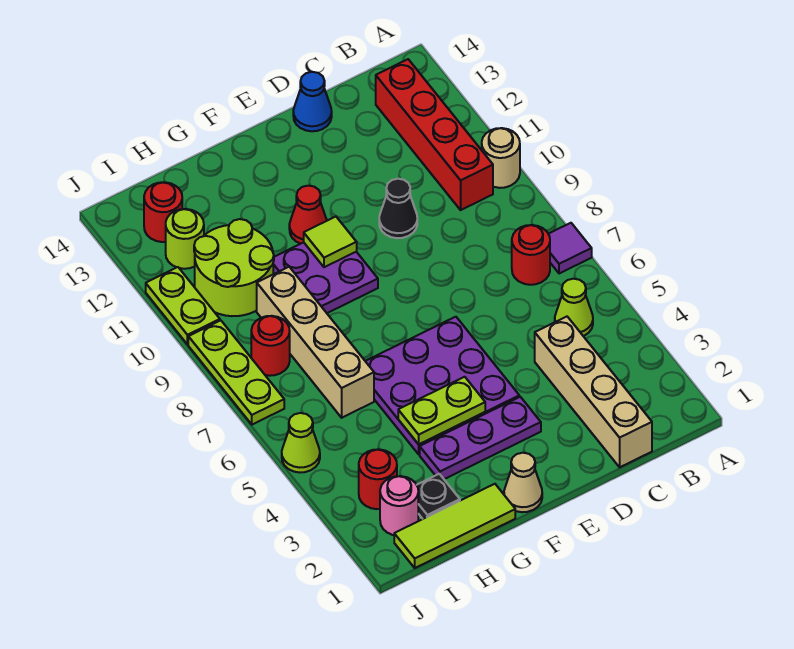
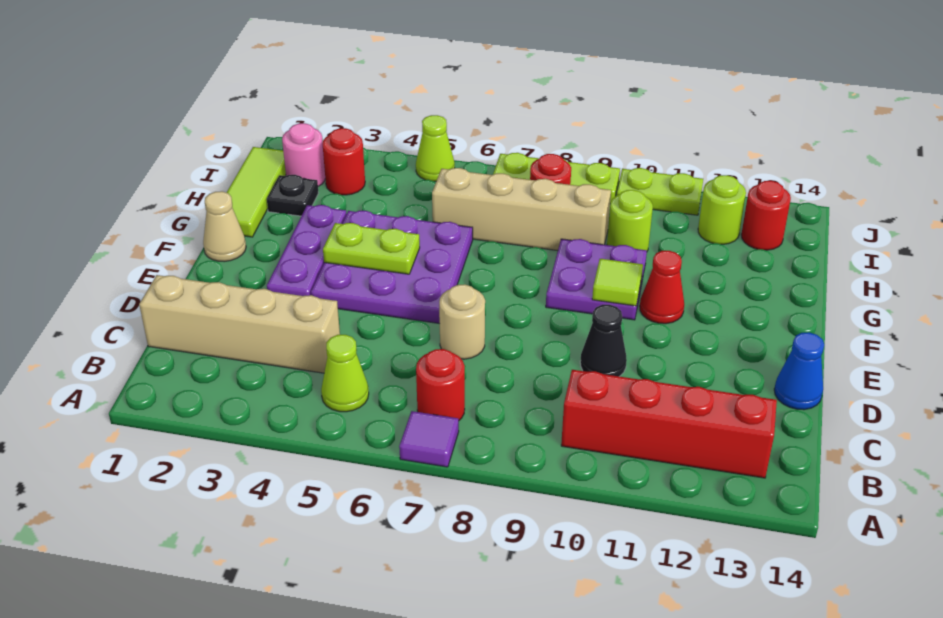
tan round brick A10 level 1 -> tan round brick D7 level 1
lime plate F4:G4 level 2 -> lime plate F4:F5 level 2
lime round brick H10:I11 level 1 -> lime round brick H10 level 1

